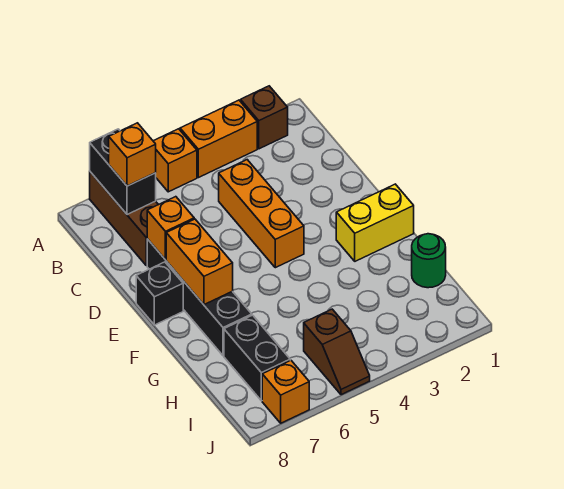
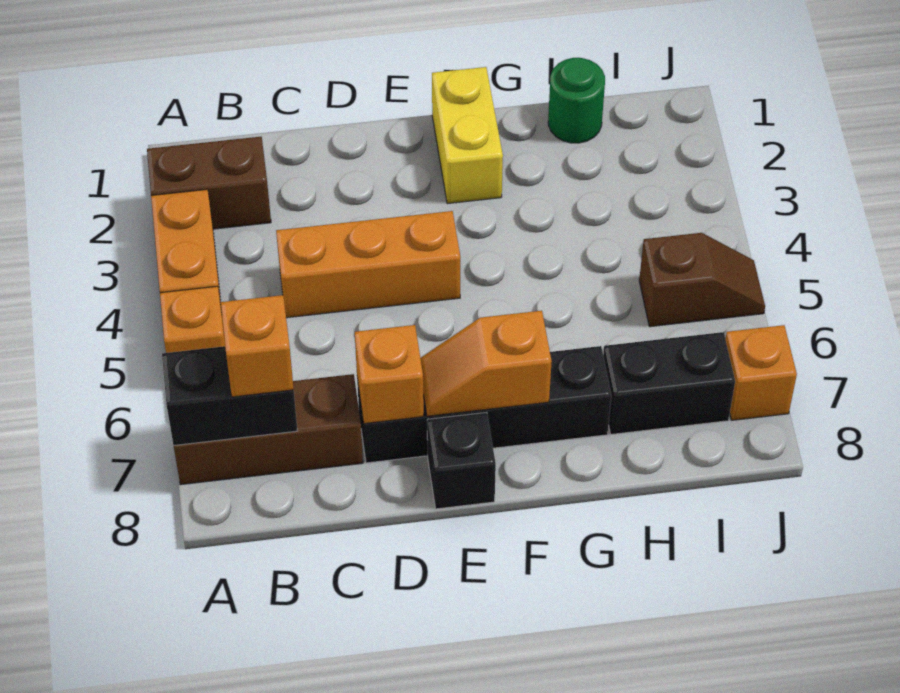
brown brick A2 level 1 -> brown brick A2:B2 level 1
orange brick E7:F7 level 2 -> orange slope E7:F7 level 2 top F

